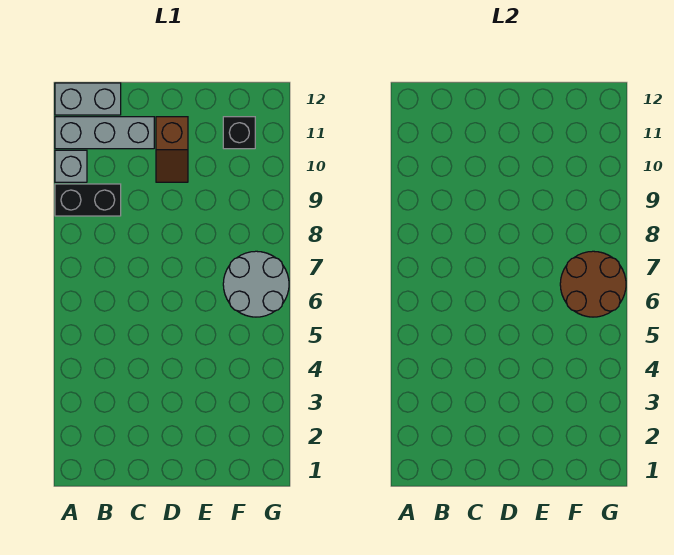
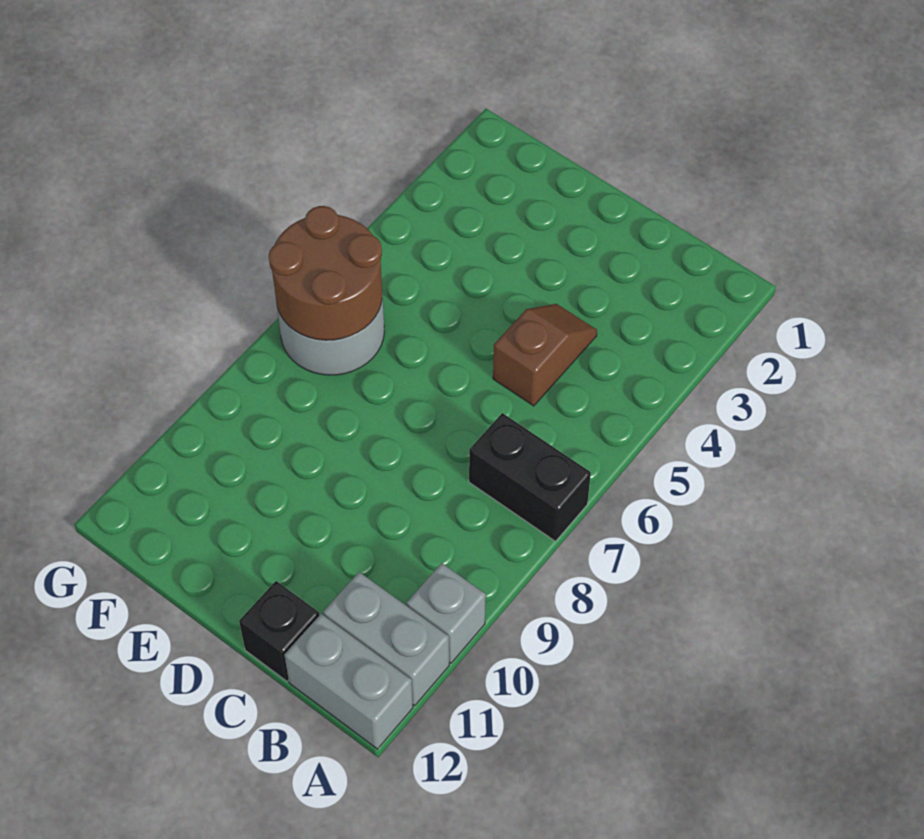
black brick A9:B9 level 1 -> black brick A7:B7 level 1
grey brick A11:C11 level 1 -> grey brick A11:B11 level 1
brown slope D10:D11 level 1 top 11 -> brown slope C4:C5 level 1 top 5
black brick F11 level 1 -> black brick C12 level 1

